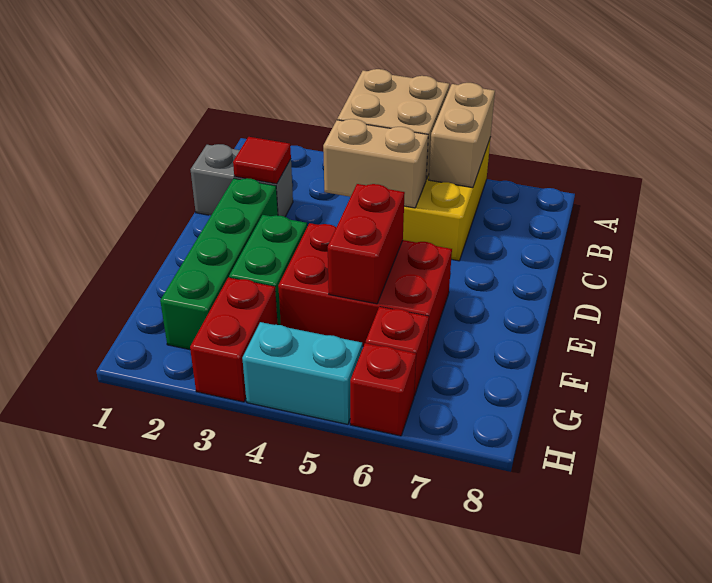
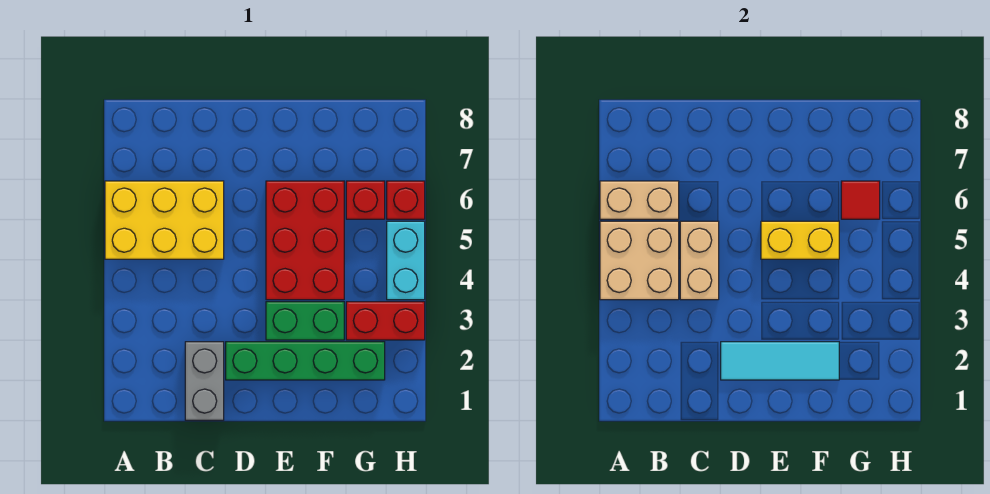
red tile C2 level 2 -> red tile G6 level 2
none -> cyan tile D2:F2 level 2
red brick E5:F5 level 2 -> yellow brick E5:F5 level 2

